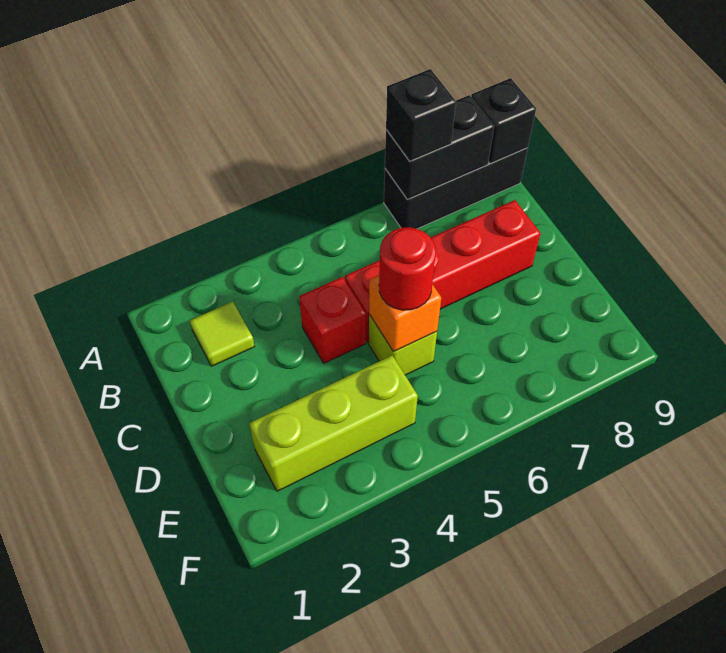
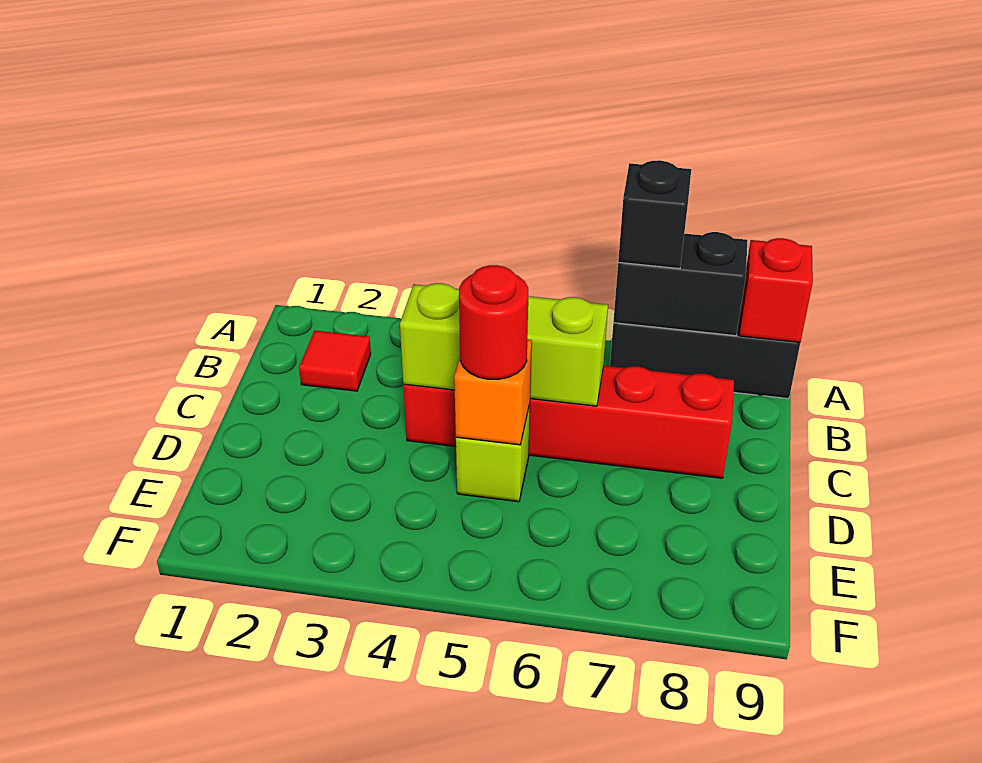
black brick A9 level 2 -> red brick A9 level 2
lime tile B2 level 1 -> red tile B2 level 1
lime brick E2:E4 level 1 -> lime brick C4:C6 level 2

